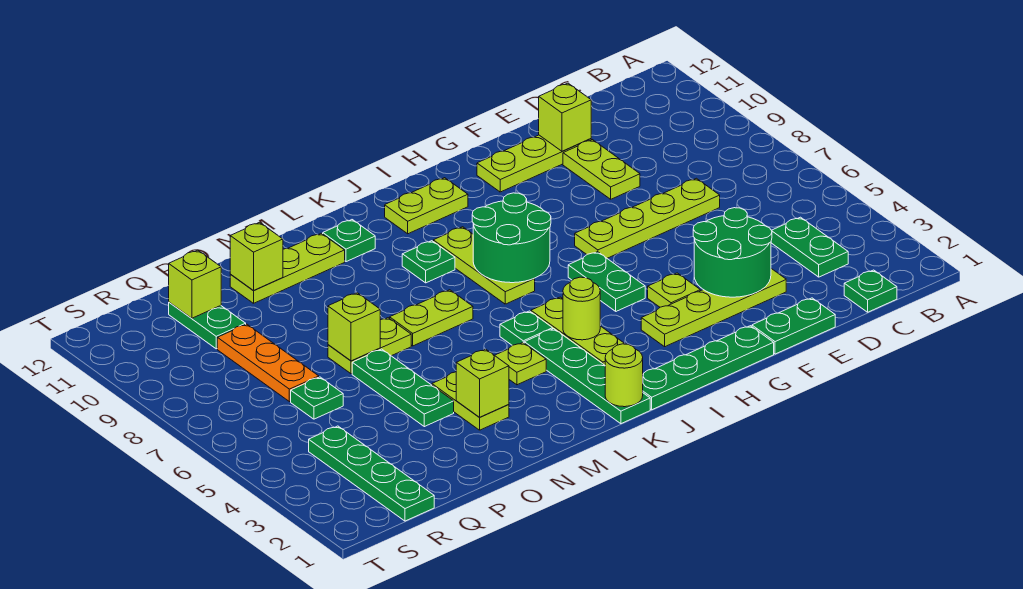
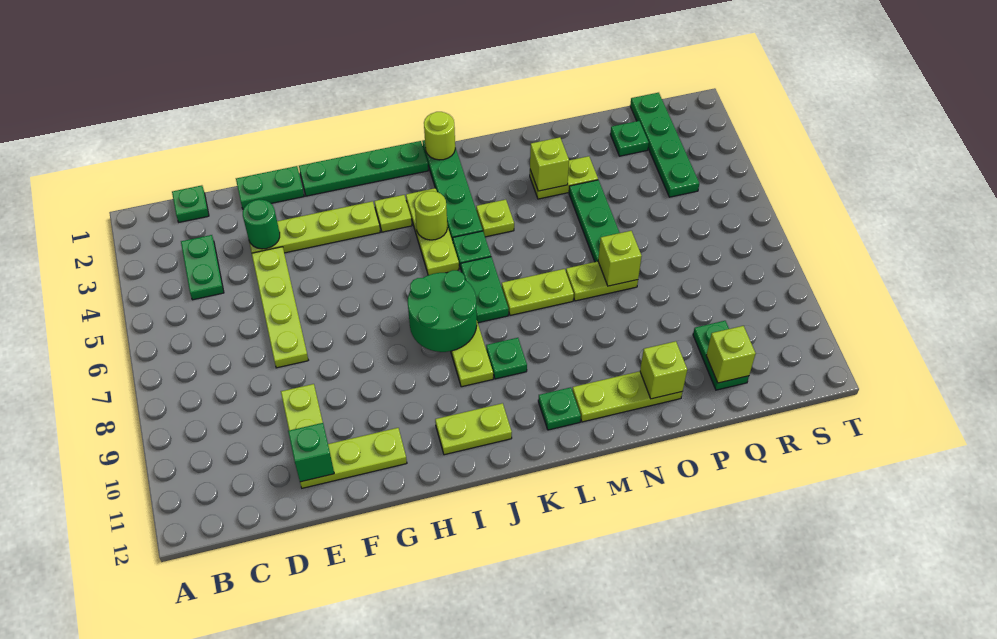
lime plate D7:G7 level 1 -> lime plate E4:E7 level 1
green round brick E3:F4 level 2 -> green round brick E3 level 2
lime brick E11 level 2 -> green brick E11 level 2
lime plate G4 level 1 -> lime plate I3 level 1
green plate H5:H6 level 1 -> green plate K6:K7 level 1
lime plate N3:N4 level 1 -> lime plate N3:O3 level 1
green plate Q6 level 1 -> green plate Q2 level 1
orange plate Q7:Q9 level 1 -> none

